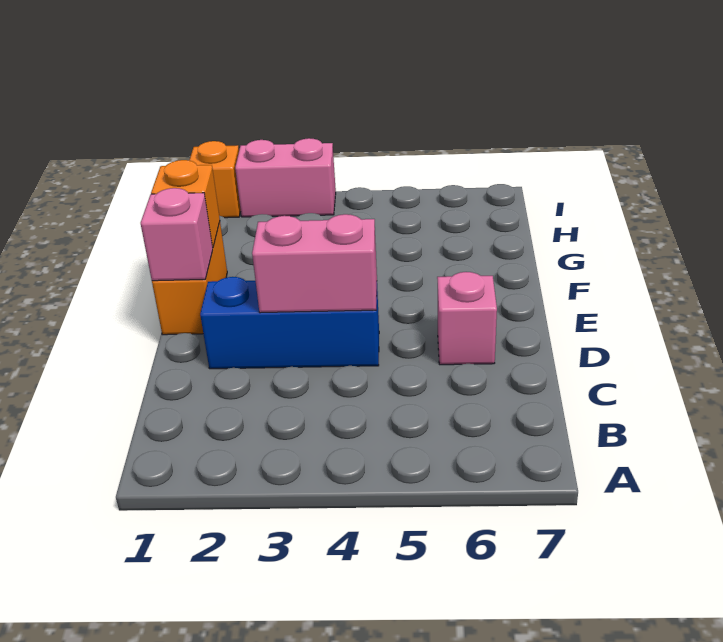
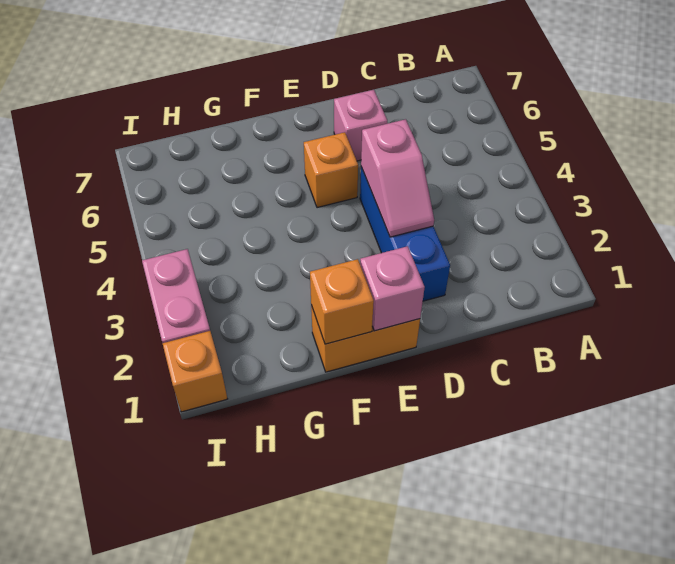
pink brick D3:D4 level 2 -> pink slope D3:D4 level 2 top 4
none -> orange brick E5 level 1

